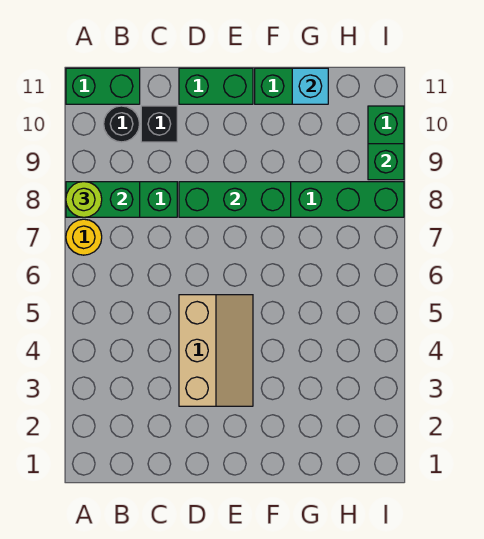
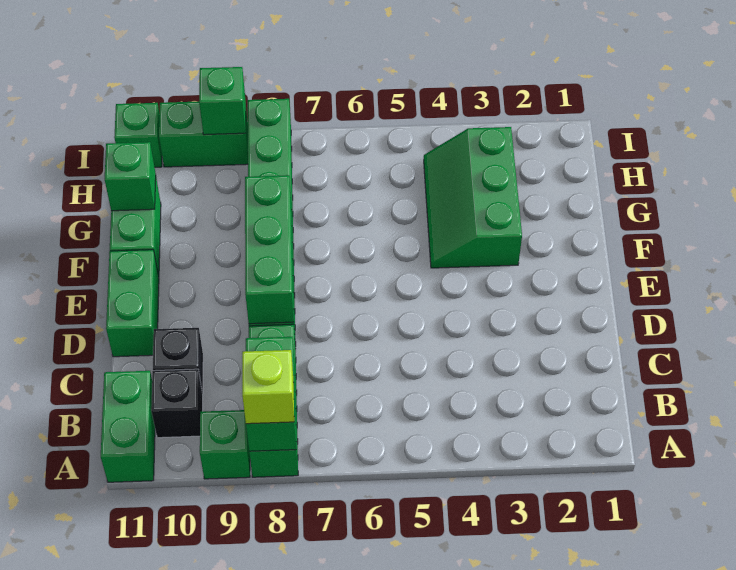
yellow round brick A7 level 1 -> none
lime round brick A8 level 3 -> lime brick A8 level 3
none -> green brick A9 level 1
black round brick B10 level 1 -> black brick B10 level 1
tan slope D3:E5 level 1 top D -> none
none -> green slope F3:H4 level 1 top 3
cyan brick G11 level 2 -> green brick G11 level 2
none -> green brick I11 level 1

